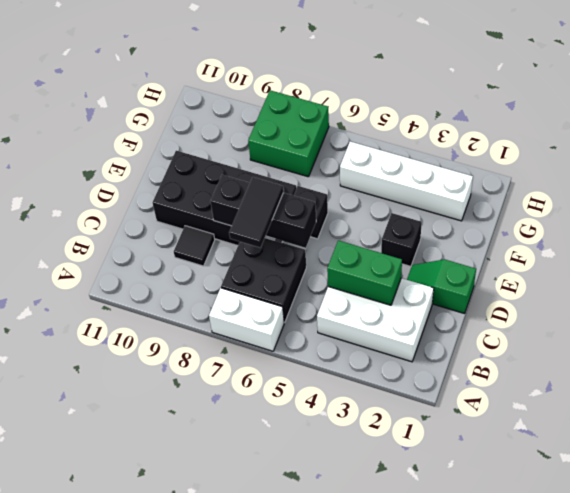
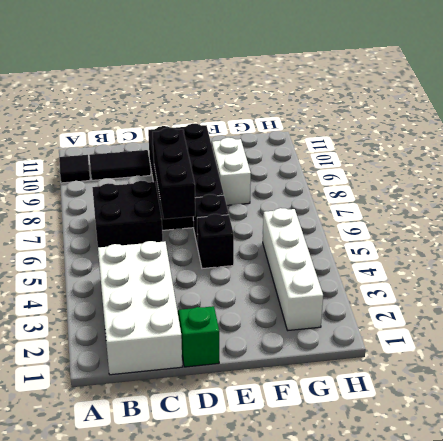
white brick A6:A7 level 1 -> white brick F8:F9 level 1
white brick B2:C4 level 1 -> white brick B1:C4 level 1
green brick C3:C4 level 2 -> none
black tile C7:D7 level 3 -> black tile B10:C10 level 1
black tile C9 level 1 -> black tile A10 level 1
black brick E3 level 1 -> black brick E5 level 1
green brick G7:H8 level 1 -> none

